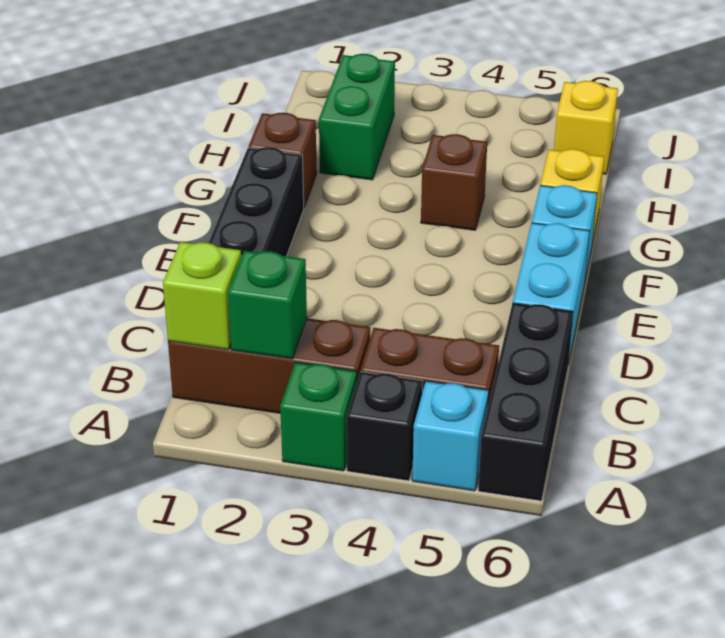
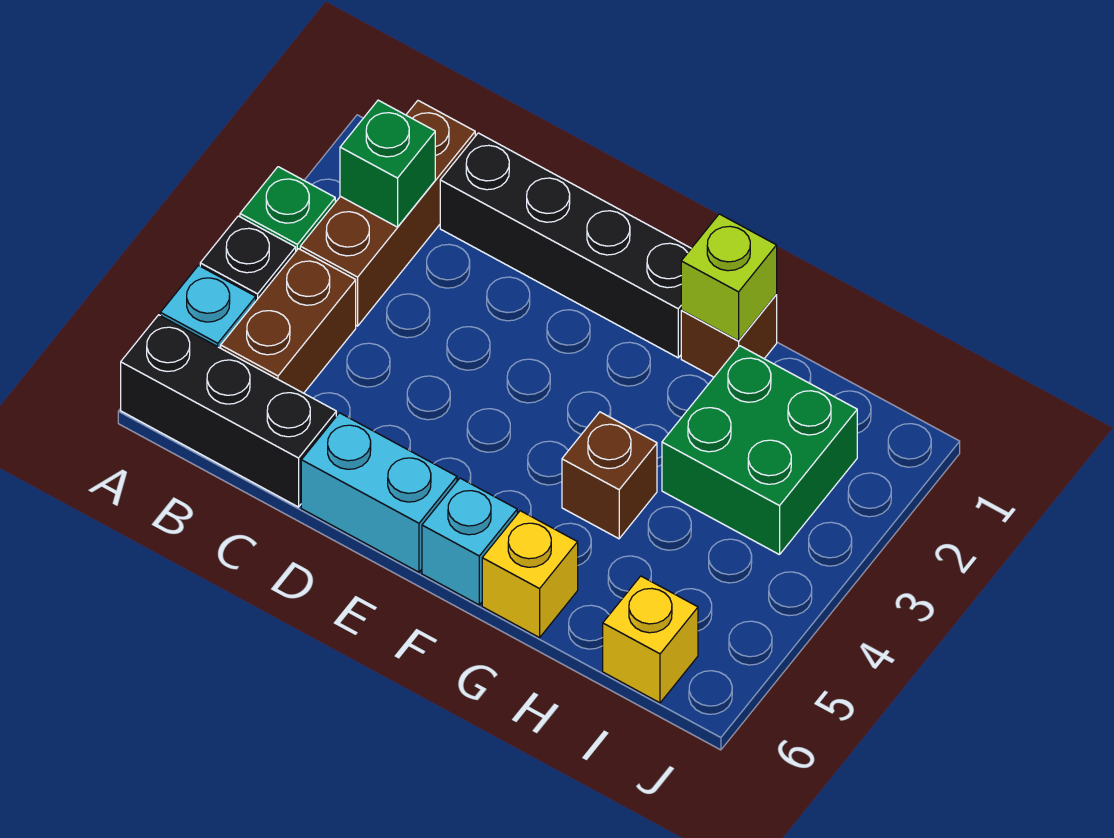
lime brick B1 level 2 -> lime brick G1 level 2
green brick H2:I2 level 1 -> green brick H2:I3 level 1

